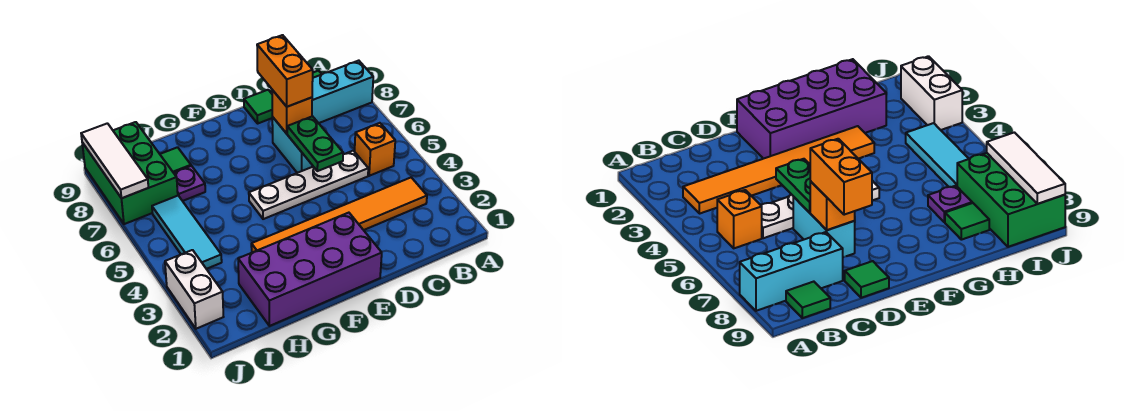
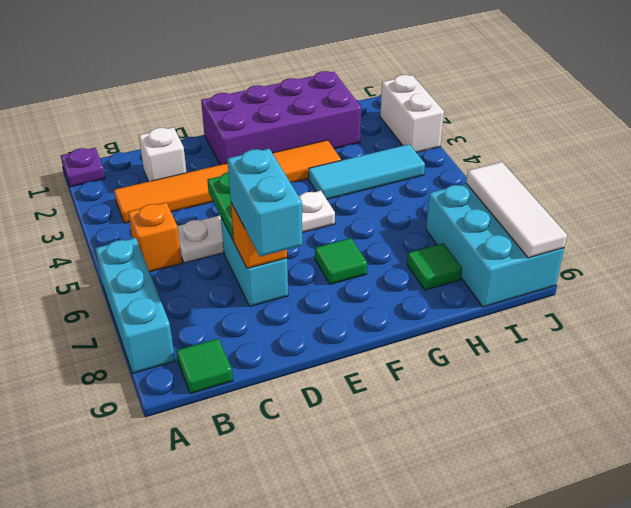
cyan brick A8:C8 level 1 -> cyan brick A6:A8 level 1
none -> white brick C2 level 1
orange brick D7:D8 level 3 -> cyan brick D7:D8 level 3
green tile D9 level 1 -> green tile F7 level 1
purple plate H7 level 1 -> purple plate A1 level 1
cyan tile I4:I6 level 1 -> cyan tile G4:I4 level 1
green brick I7:J9 level 1 -> cyan brick I7:J9 level 1

